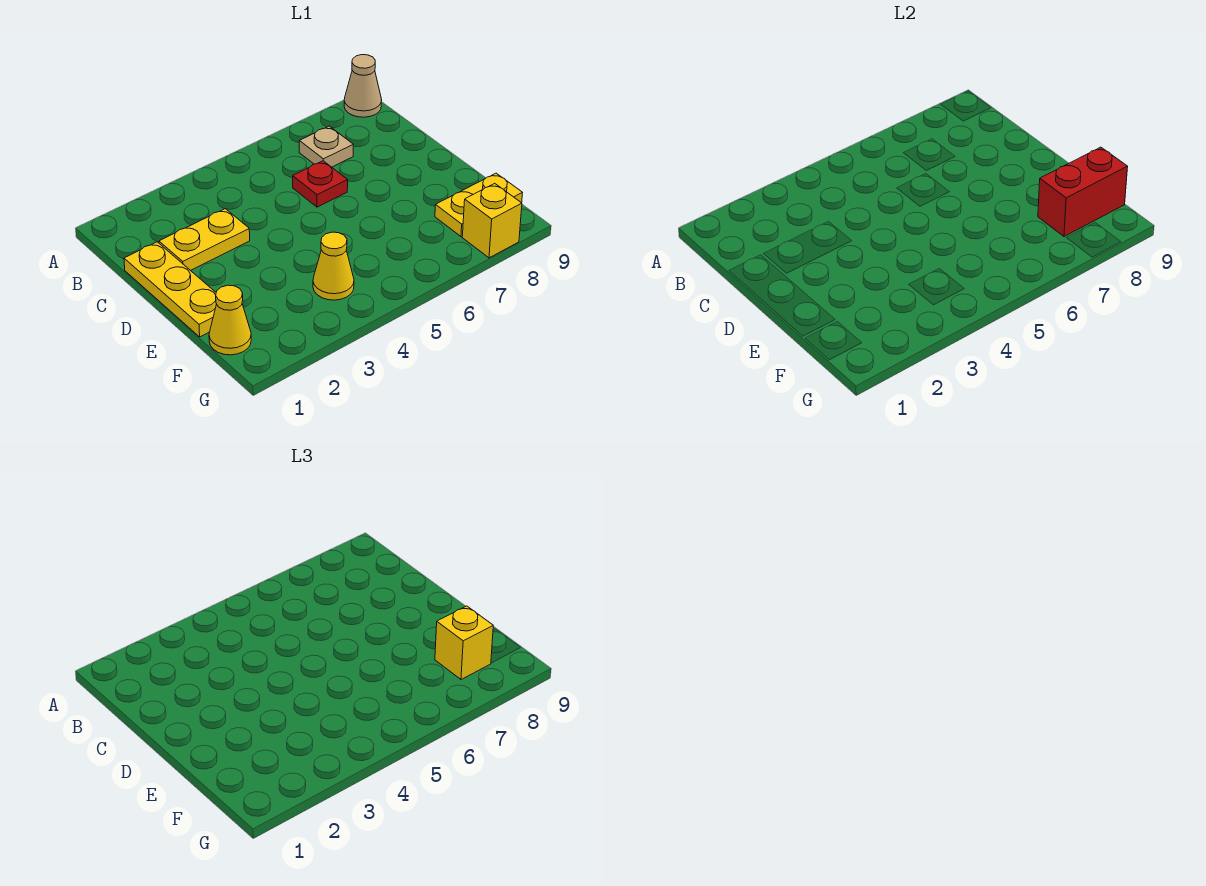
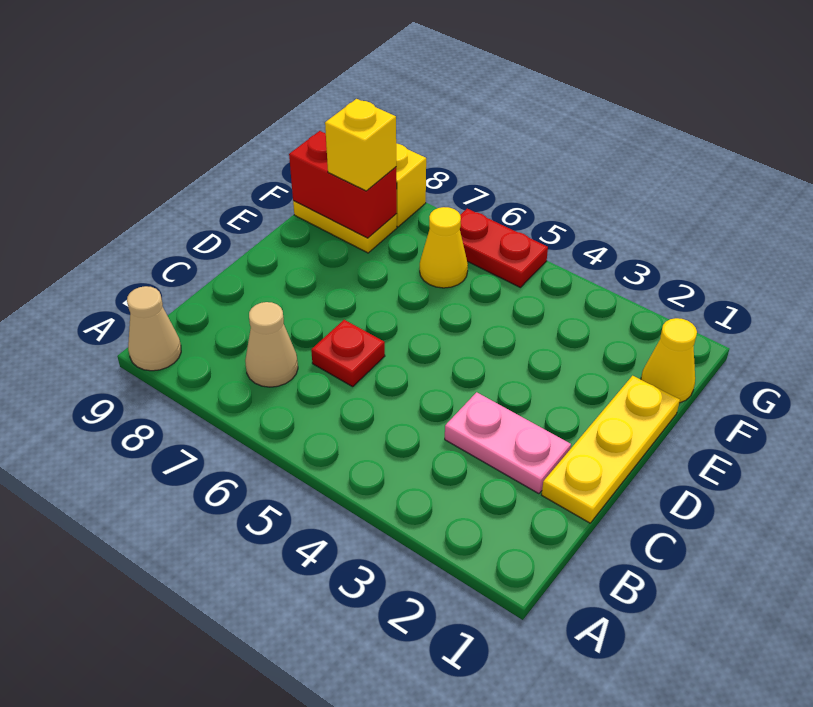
tan plate B7 level 1 -> tan cone B7 level 1
yellow plate C2:C3 level 1 -> pink plate C2:C3 level 1
yellow cone F4 level 1 -> yellow cone F6 level 1
none -> red plate G5:G6 level 1

